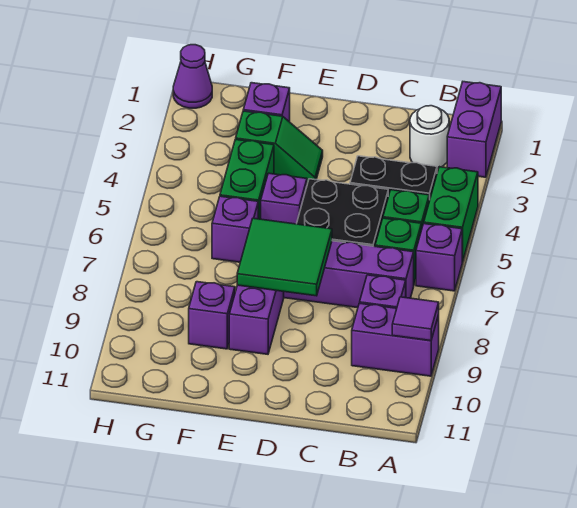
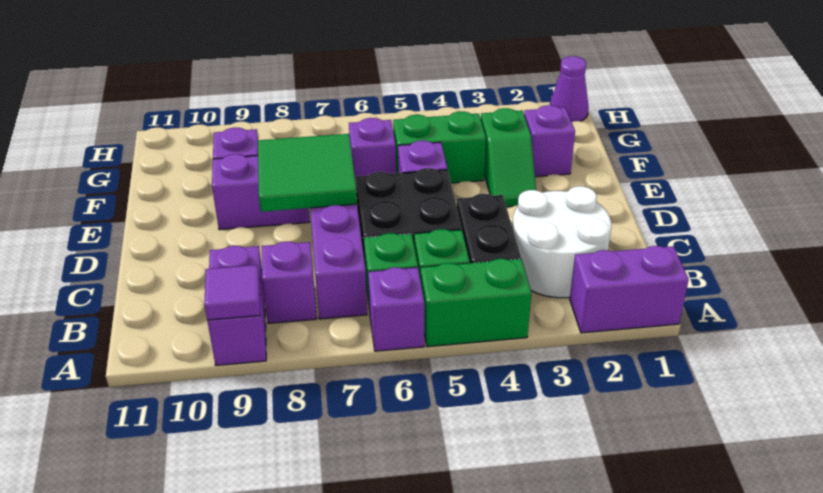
white round brick B2 level 1 -> white round brick B2:C3 level 1

